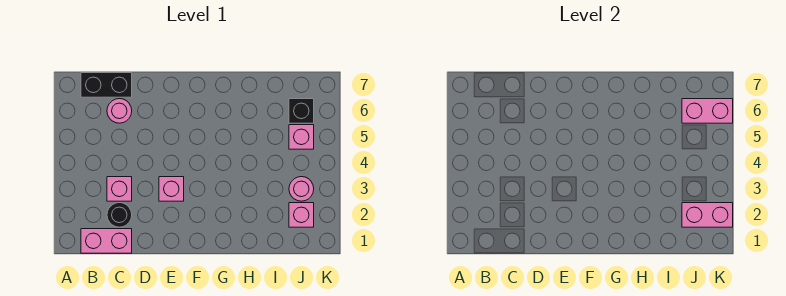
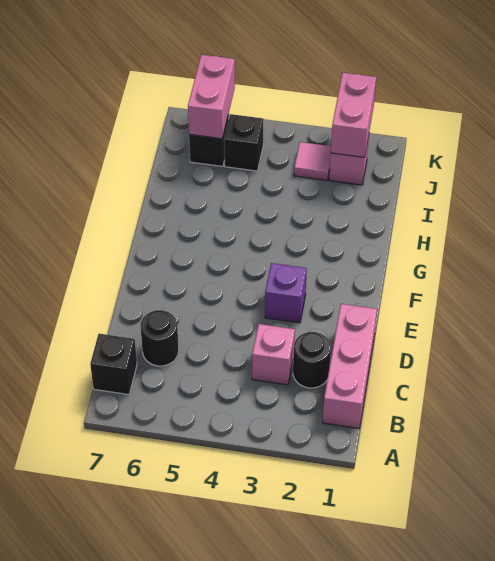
pink brick B1:C1 level 1 -> pink brick B1:D1 level 1
black brick B7:C7 level 1 -> black brick B7 level 1
pink round brick C6 level 1 -> black round brick C6 level 1
pink brick E3 level 1 -> purple brick E3 level 1
pink round brick J3 level 1 -> pink tile J3 level 1
pink brick J5 level 1 -> black brick J5 level 1

